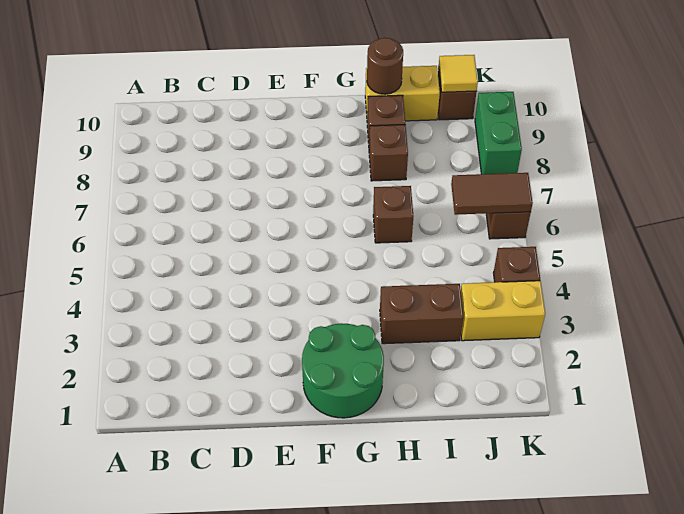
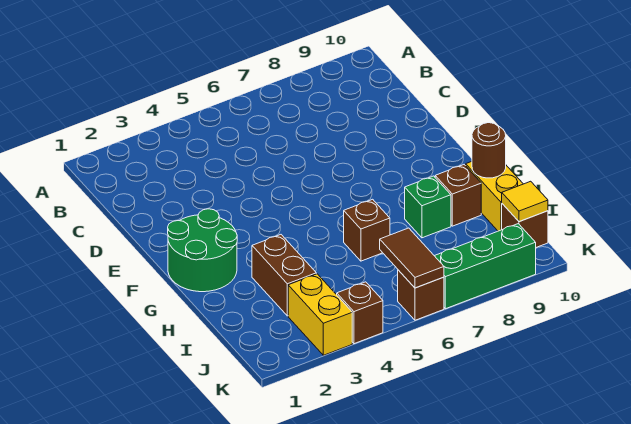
brown brick H8 level 1 -> green brick H8 level 1
green brick K8:K9 level 1 -> green brick K7:K9 level 1

